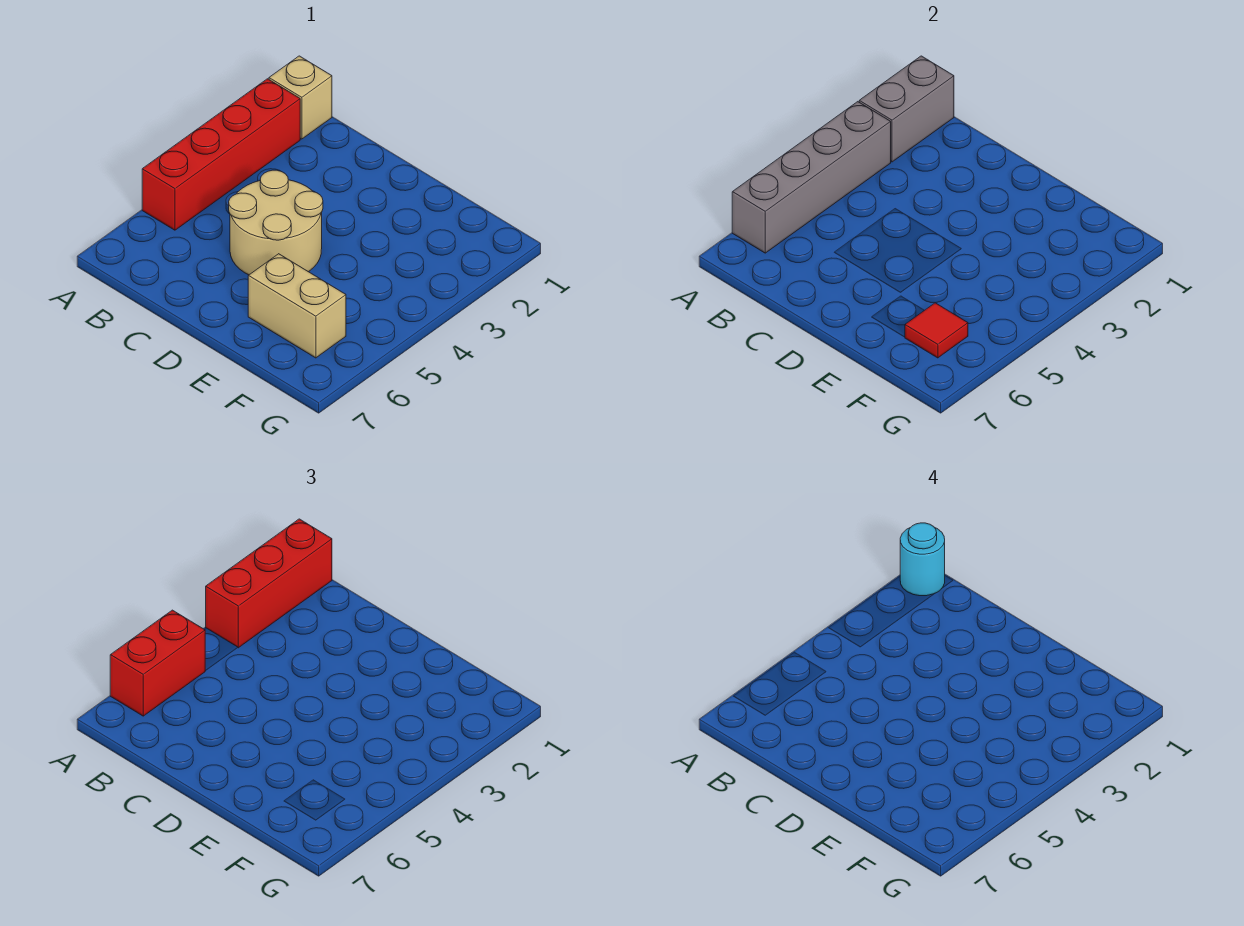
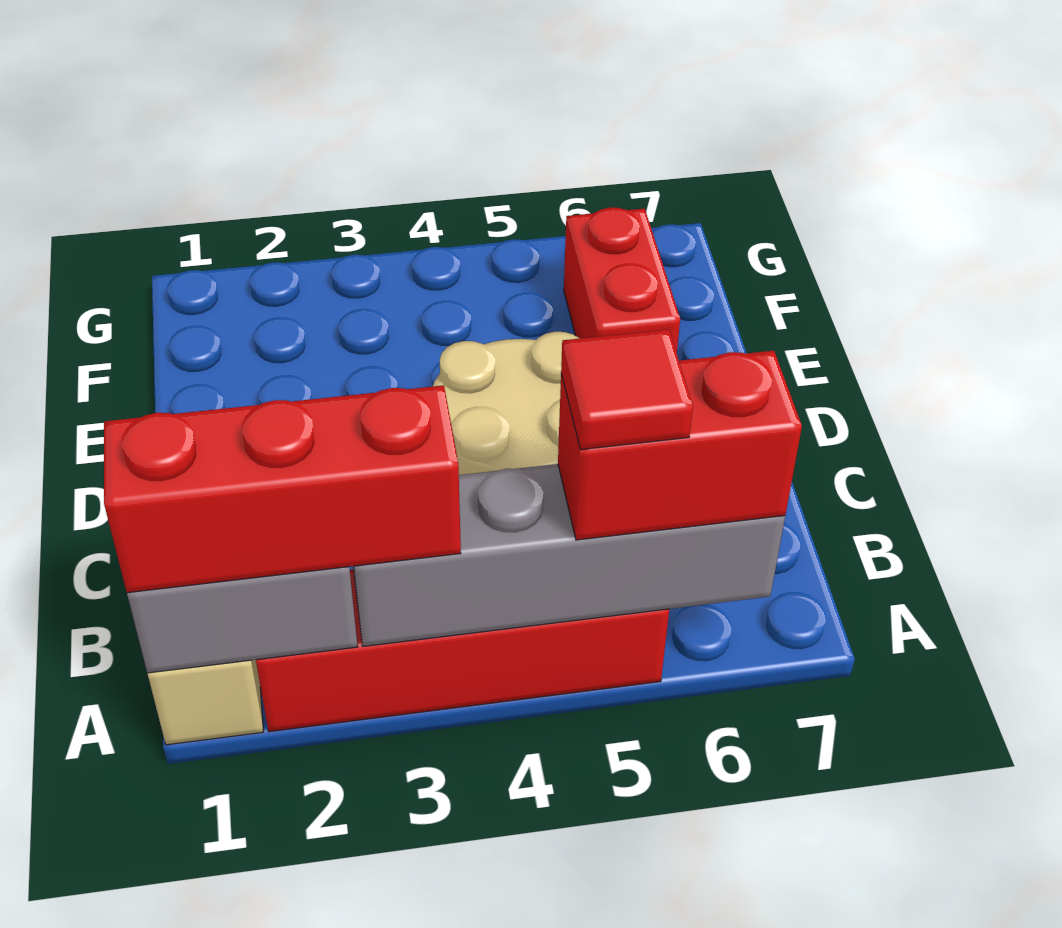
cyan round brick A1 level 4 -> none
tan brick E6:F6 level 1 -> red brick E6:F6 level 1
red tile F6 level 2 -> red tile A5 level 4

